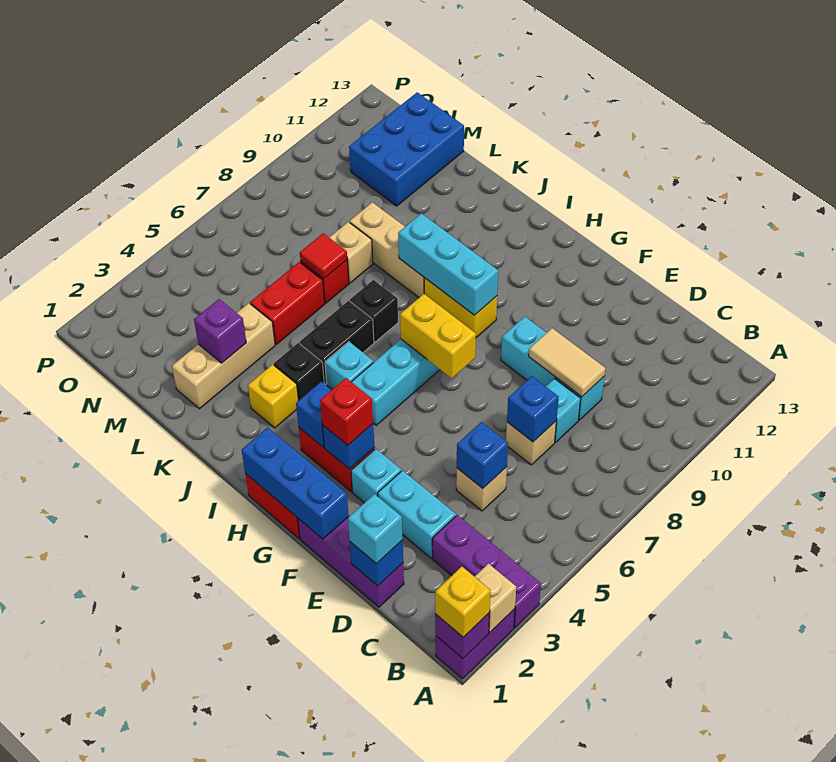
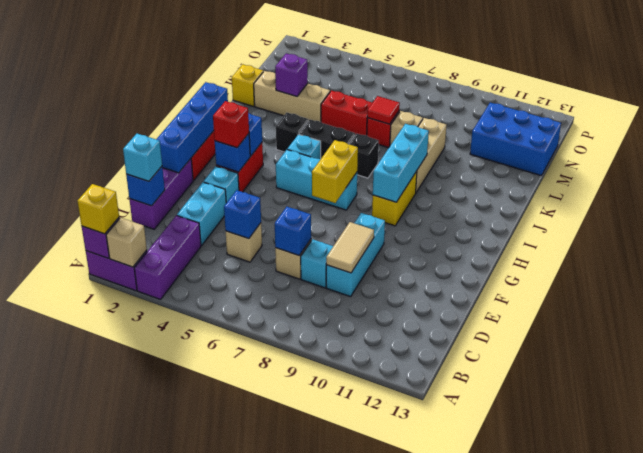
blue brick F1:H1 level 2 -> blue brick F1:I1 level 2
yellow brick J3 level 1 -> yellow brick L1 level 1

